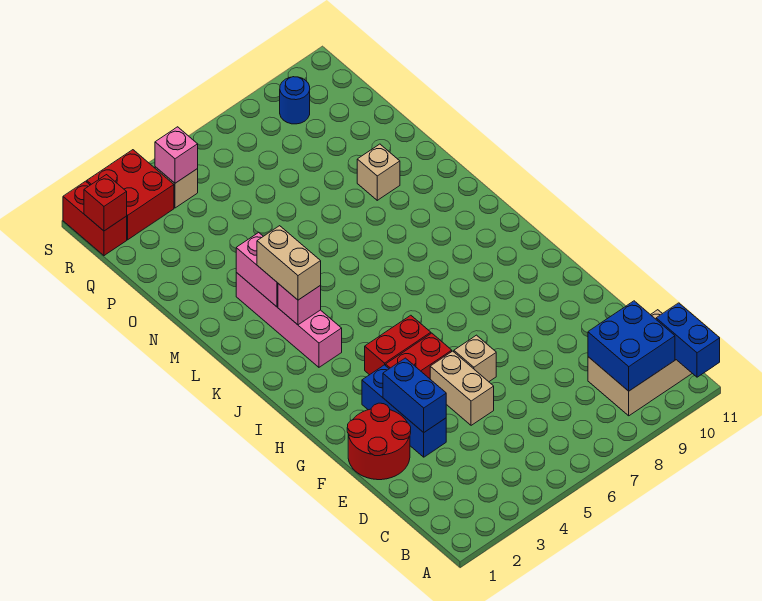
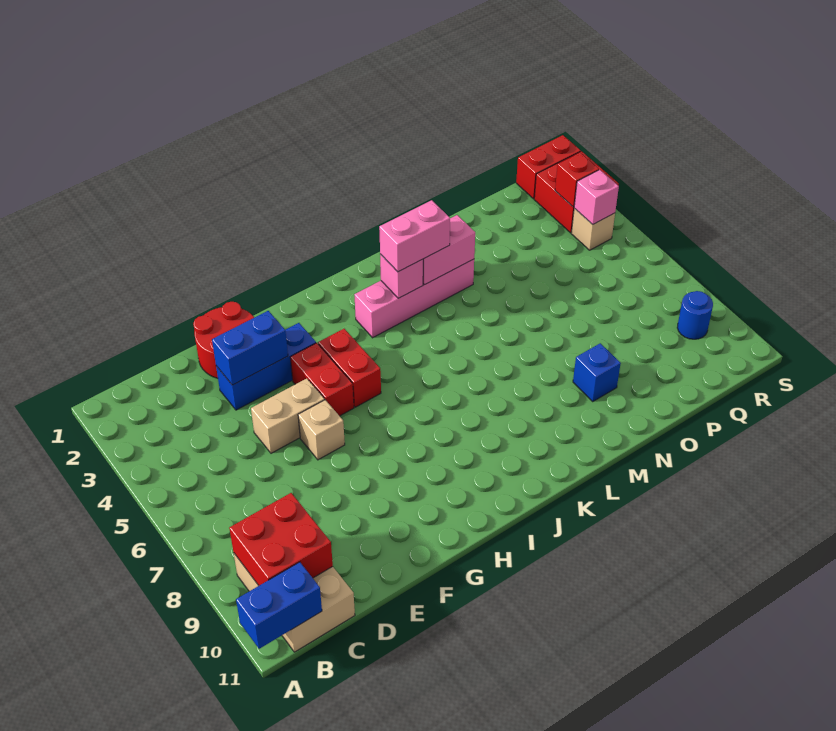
blue brick B9:C10 level 2 -> red brick B9:C10 level 2
tan brick K3:L3 level 3 -> pink brick K3:L3 level 3
tan brick N9 level 1 -> blue brick N9 level 1
red brick R1 level 2 -> red brick R3 level 2

